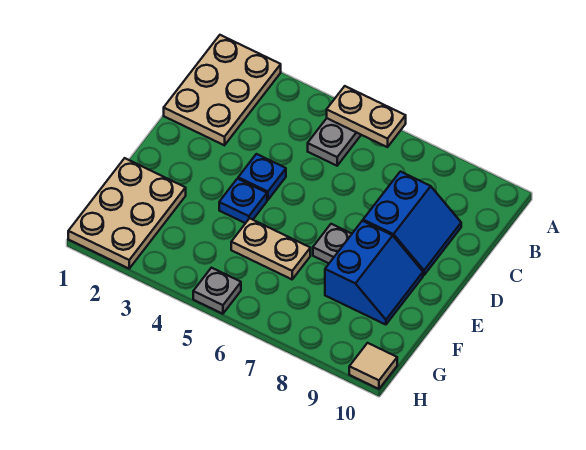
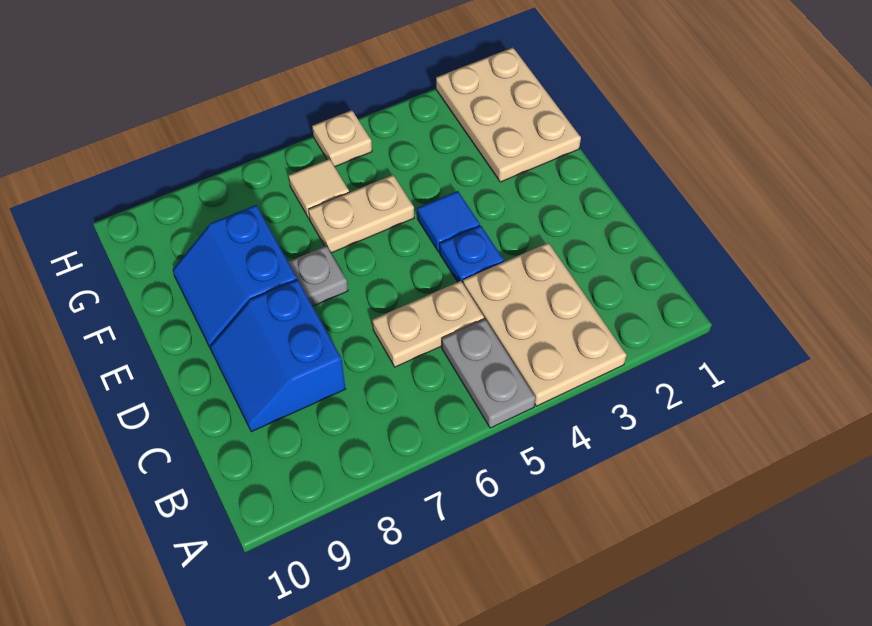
tan plate A1:C2 level 1 -> tan plate A3:C4 level 1
tan plate A5:A6 level 2 -> tan plate C5:C6 level 1
blue plate E4 level 1 -> blue tile E4 level 1
grey plate H5 level 1 -> tan plate H5 level 1
tan tile H10 level 1 -> tan tile G6 level 1

